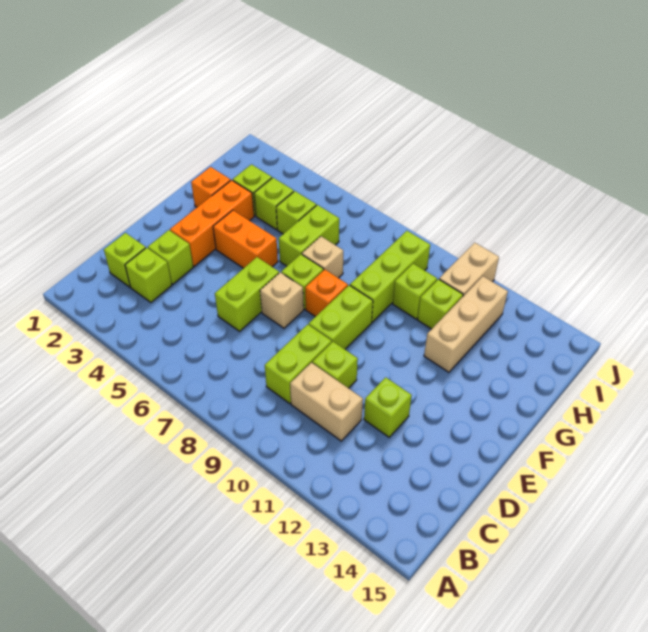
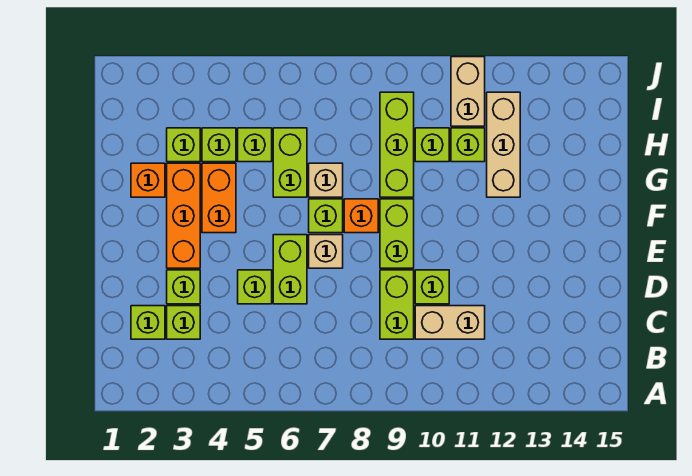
lime brick D12 level 1 -> lime brick D5 level 1
orange brick F4:F5 level 1 -> orange brick F4:G4 level 1

